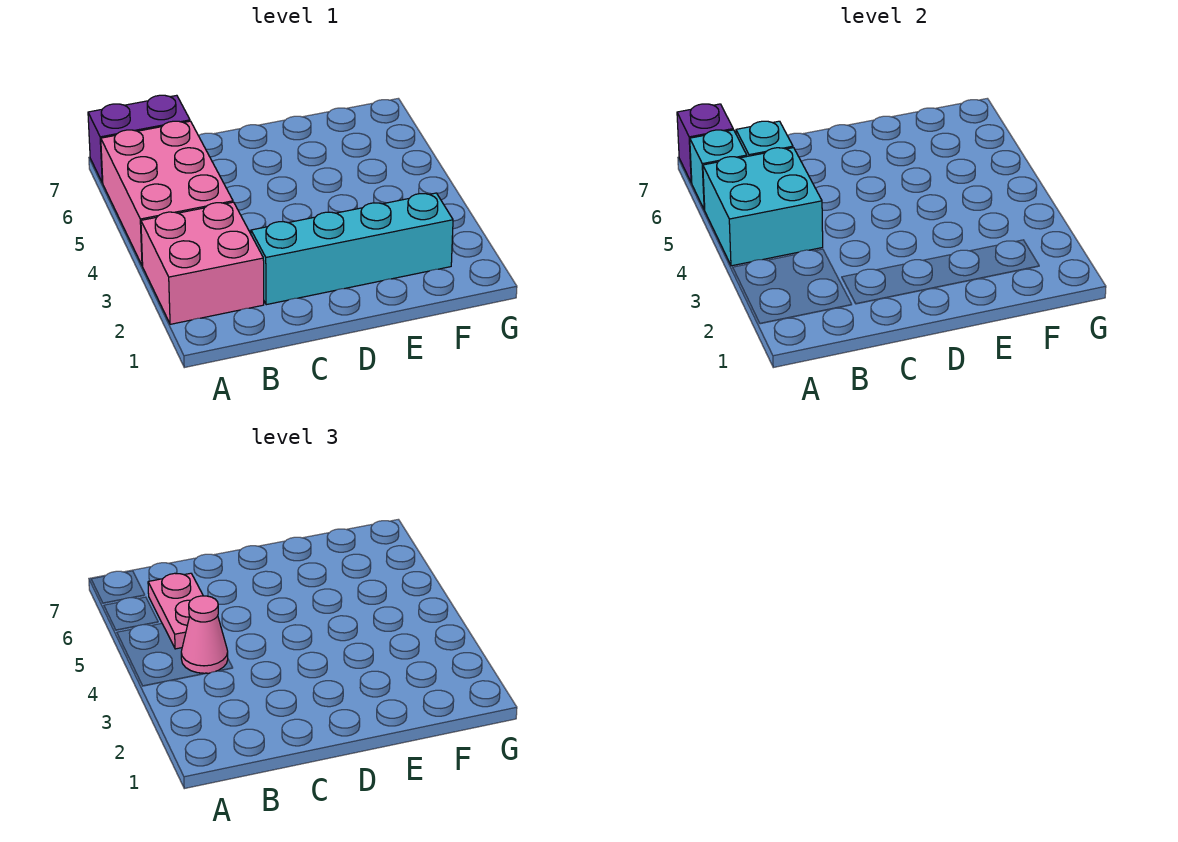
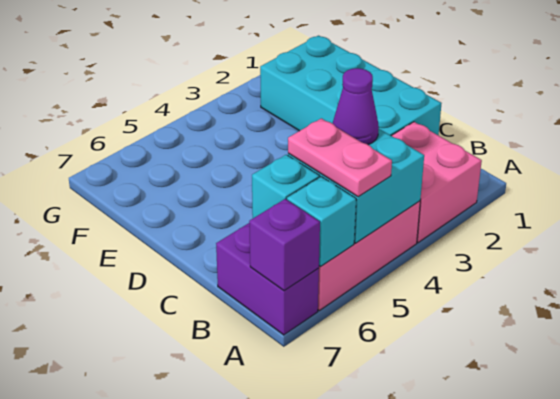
pink cone B4 level 3 -> purple cone B4 level 3
pink plate B5:B6 level 3 -> pink plate A5:B5 level 3
cyan brick C2:F2 level 1 -> cyan brick C1:F2 level 1

